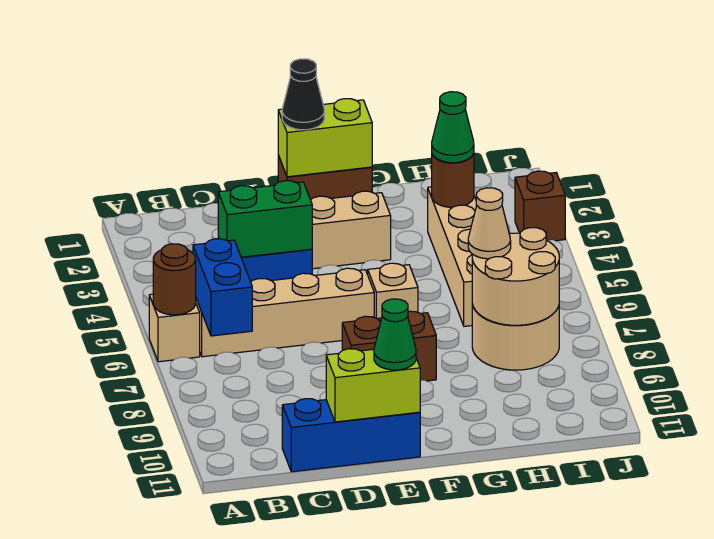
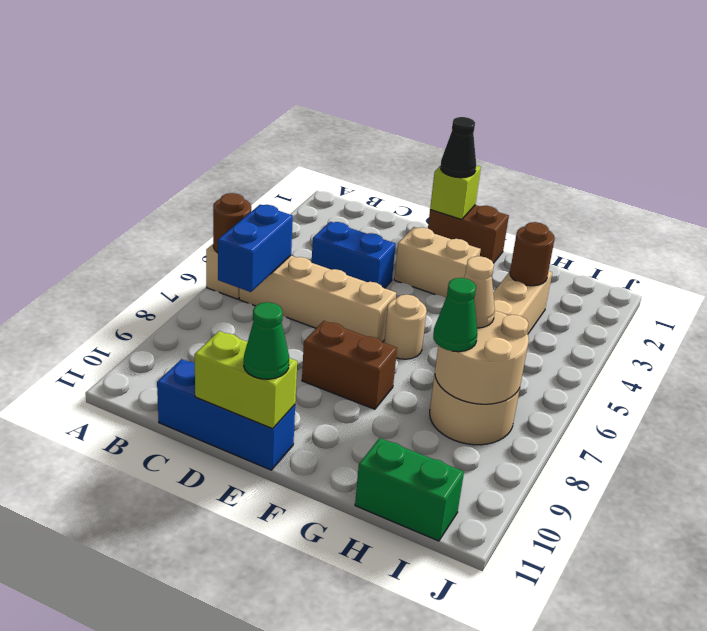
green brick C4:D4 level 2 -> green brick H11:I11 level 1
lime brick E1:F1 level 2 -> lime brick E1 level 2
tan brick F6 level 1 -> tan round brick F6 level 1
green cone H3 level 3 -> green cone H8 level 3
brown brick J3 level 1 -> none

